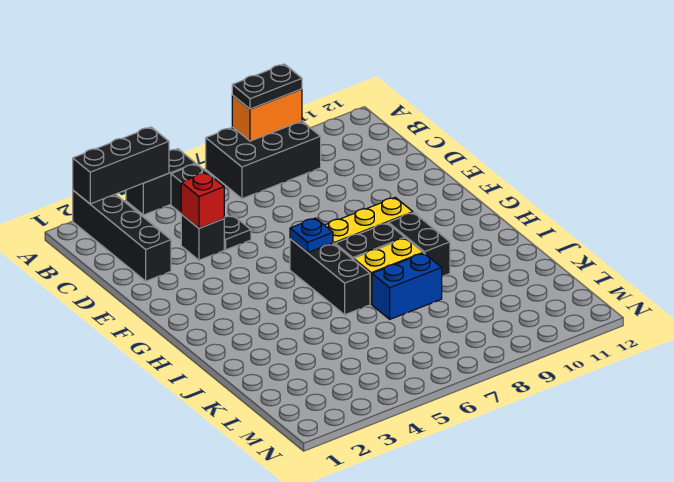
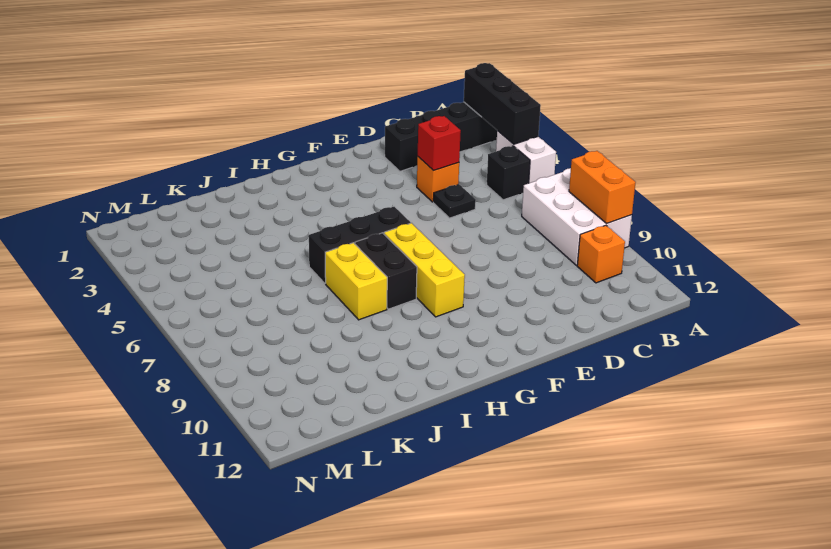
black brick A4:A5 level 1 -> white brick A4:A5 level 1
black brick A7:B9 level 1 -> white brick A7:B9 level 1
black plate A8:A9 level 3 -> none
none -> orange brick B10 level 1
black brick D4 level 1 -> orange brick D4 level 1
blue plate G6 level 2 -> none
black brick H9:I9 level 1 -> none
blue brick J7:J8 level 1 -> none

